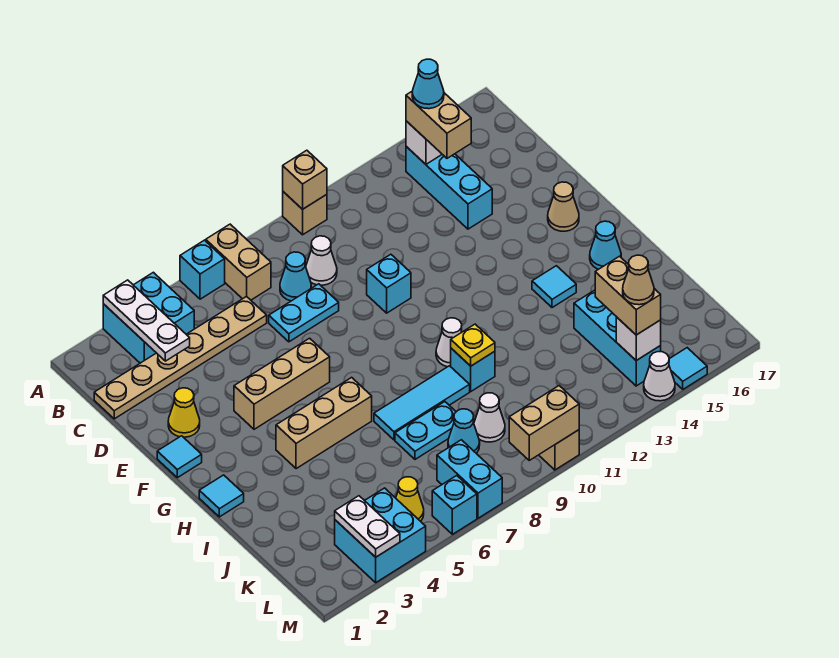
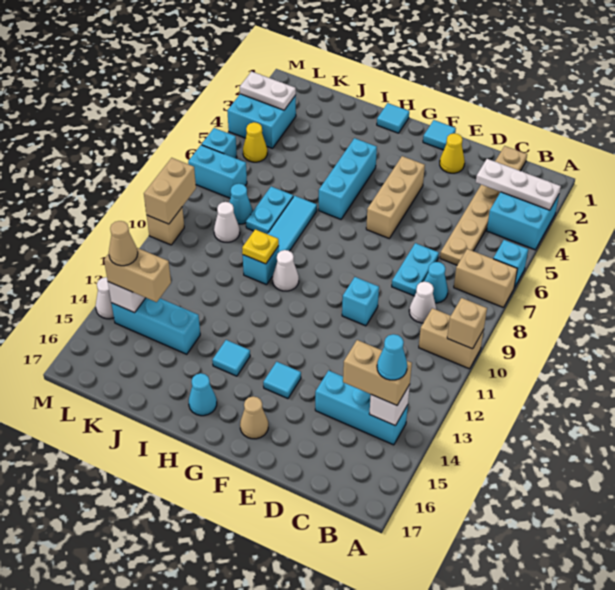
tan brick A10 level 1 -> tan brick A10:B10 level 1
tan brick H4:H6 level 1 -> cyan brick H4:H6 level 1
cyan tile M15 level 1 -> cyan tile F14 level 1

